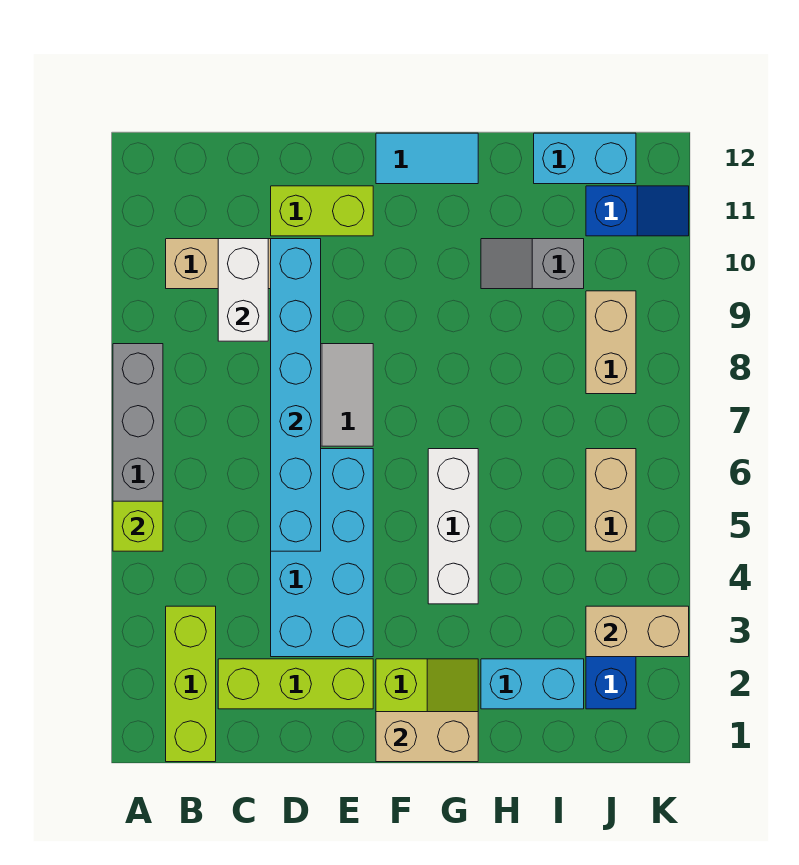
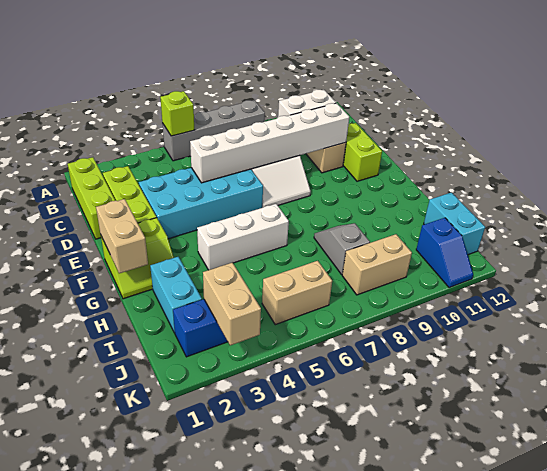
lime brick B1:B3 level 1 -> lime brick B1:D1 level 1
cyan brick D5:D10 level 2 -> white brick D5:D10 level 2
cyan tile F12:G12 level 1 -> none
grey slope H10:I10 level 1 top I -> grey slope H8:I8 level 1 top I

